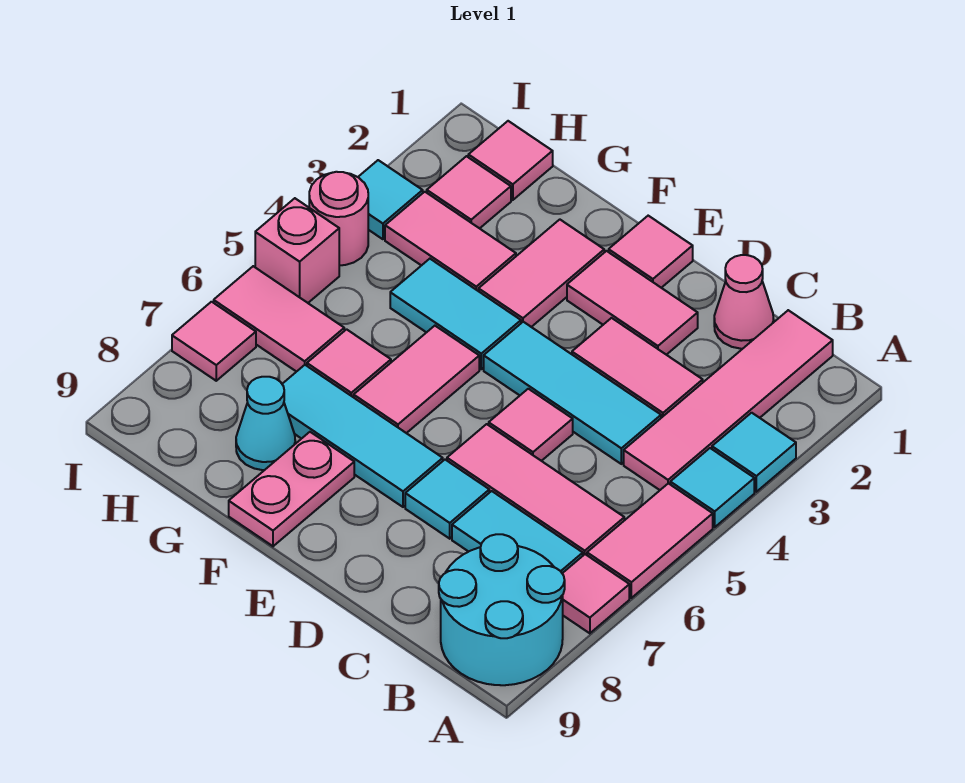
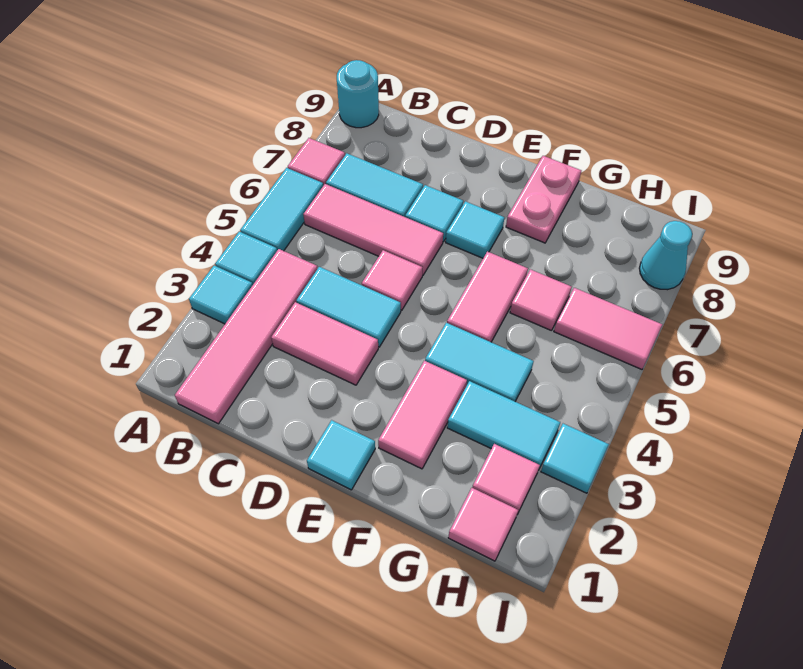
pink tile A5:A6 level 1 -> cyan tile A5:A6 level 1
cyan round brick A8:B9 level 1 -> cyan round brick A9 level 1
pink cone C1 level 1 -> none
cyan tile C4:E4 level 1 -> cyan tile C4:D4 level 1
pink tile D2:E2 level 1 -> none
pink tile E1 level 1 -> cyan tile E1 level 1
cyan tile E7:G7 level 1 -> cyan tile E7 level 1
pink tile G3:H3 level 1 -> cyan tile G3:H3 level 1
cyan cone G8 level 1 -> cyan cone I8 level 1
pink round brick I4 level 1 -> none
pink brick I5 level 1 -> none
pink tile I7 level 1 -> none

